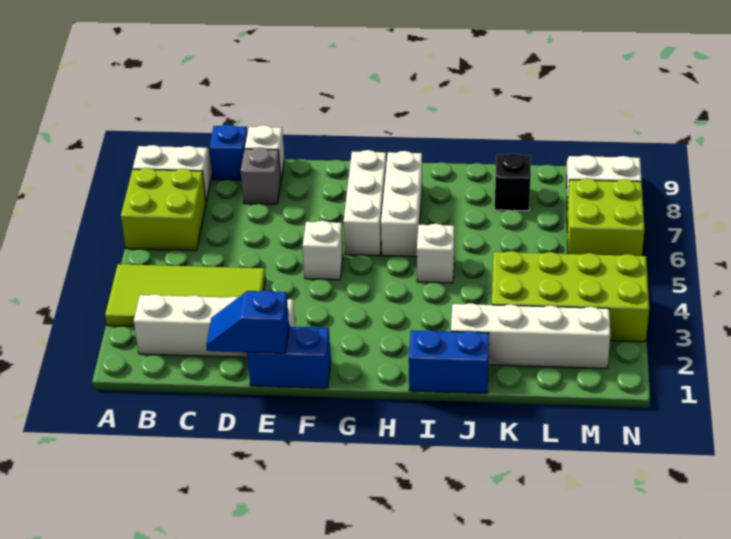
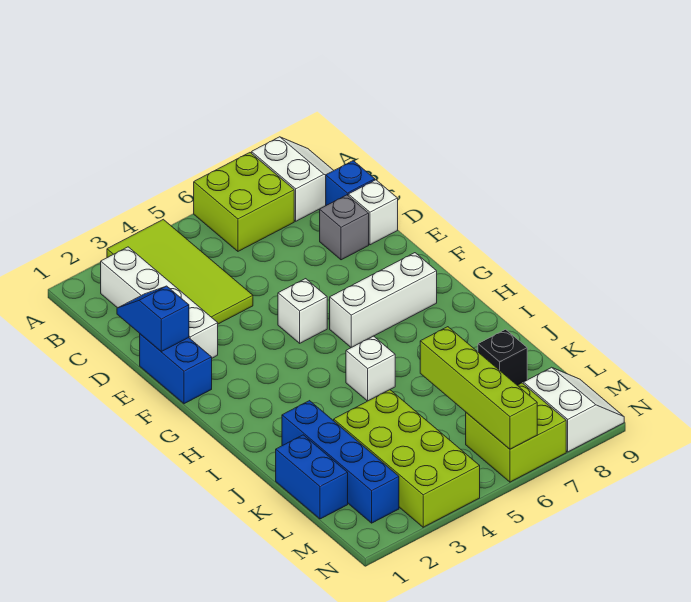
white brick H6:H8 level 1 -> none
blue brick I1:J1 level 1 -> blue brick K1:L1 level 1
white brick J2:M2 level 1 -> blue brick J2:M2 level 1
none -> lime brick K6:N6 level 2

